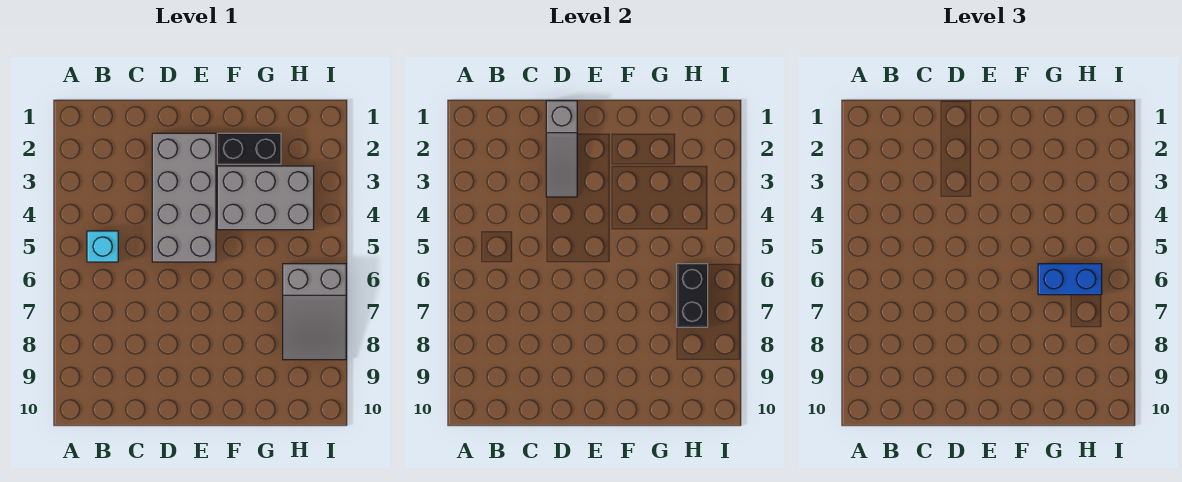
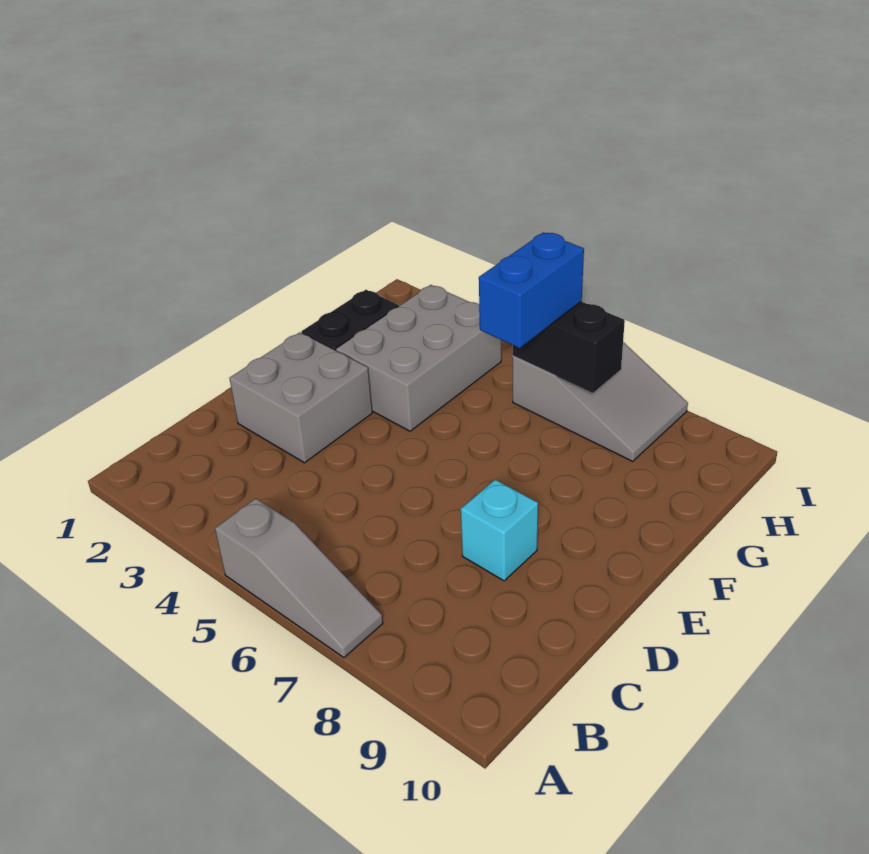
cyan brick B5 level 1 -> cyan brick D8 level 1
grey slope D1:D3 level 2 top 1 -> grey slope A5:A7 level 1 top 5
grey brick D2:E5 level 1 -> grey brick D2:E3 level 1

